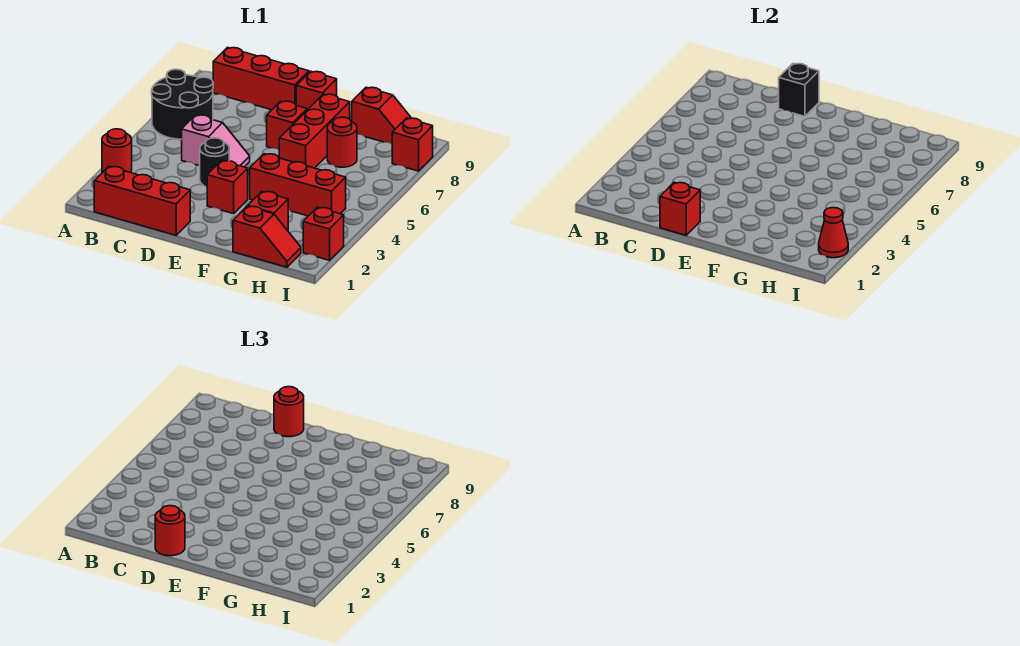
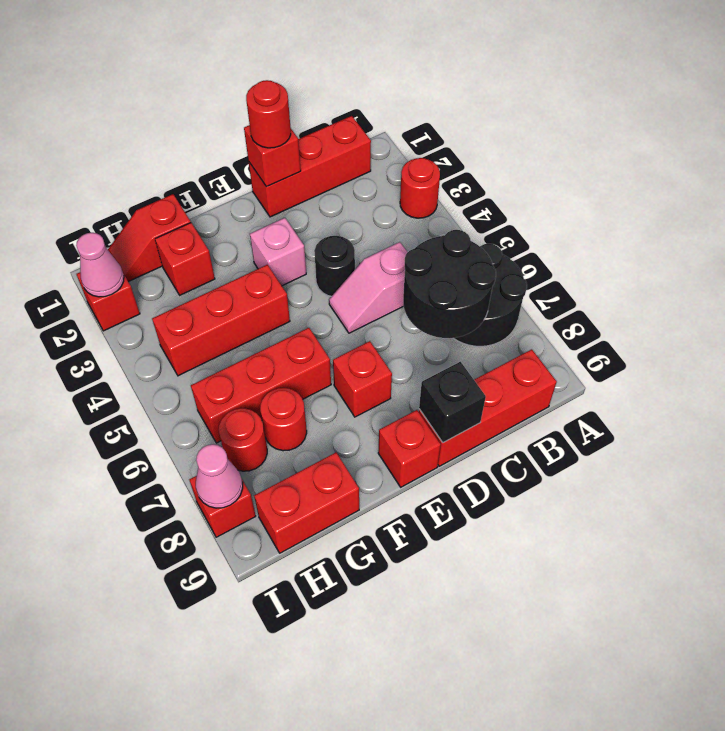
none -> black round brick B6:C7 level 2
red round brick D9 level 3 -> red round brick H7 level 1
red brick E3 level 1 -> pink brick E3 level 1
red brick F6:F8 level 1 -> red brick F6:H6 level 1
red slope G9:H9 level 1 top G -> red brick G9:H9 level 1
red cone I2 level 2 -> pink cone I2 level 2
none -> pink cone I8 level 2

